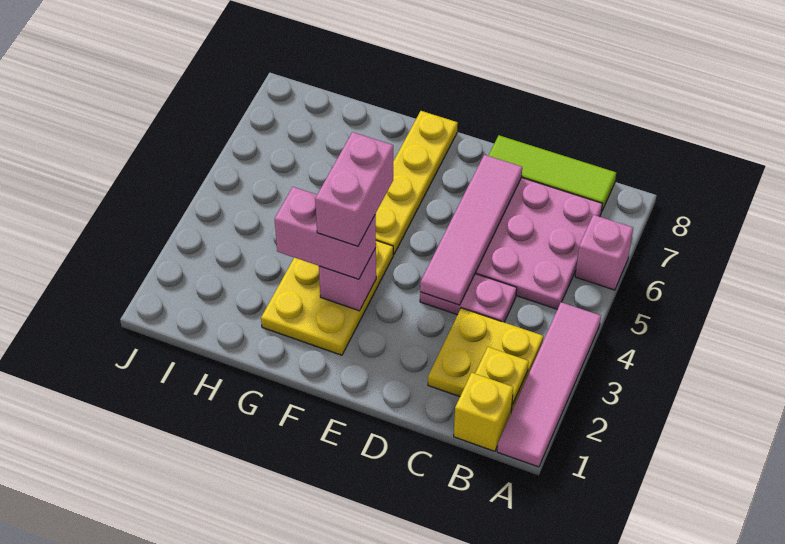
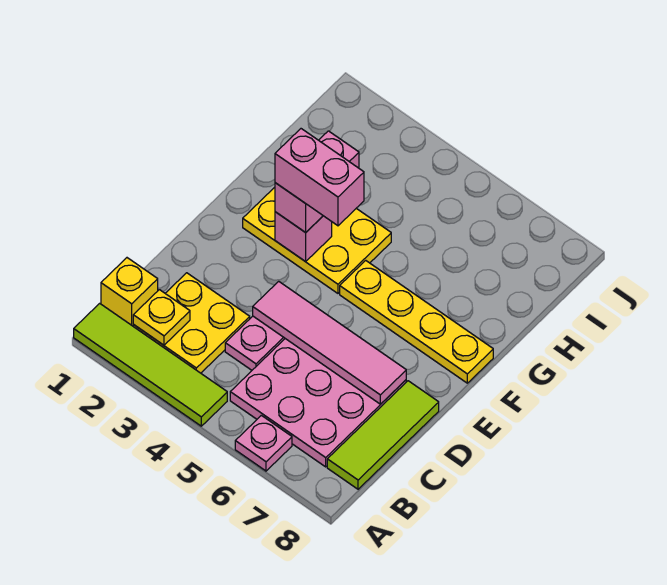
pink tile A1:A4 level 1 -> lime tile A1:A4 level 1
pink brick A6 level 1 -> pink plate A6 level 1

